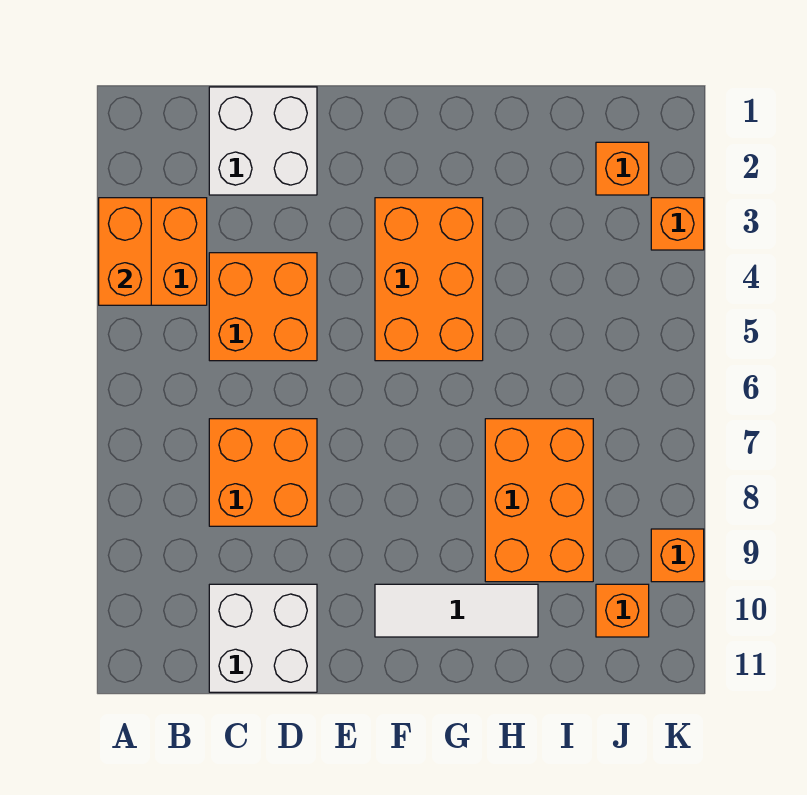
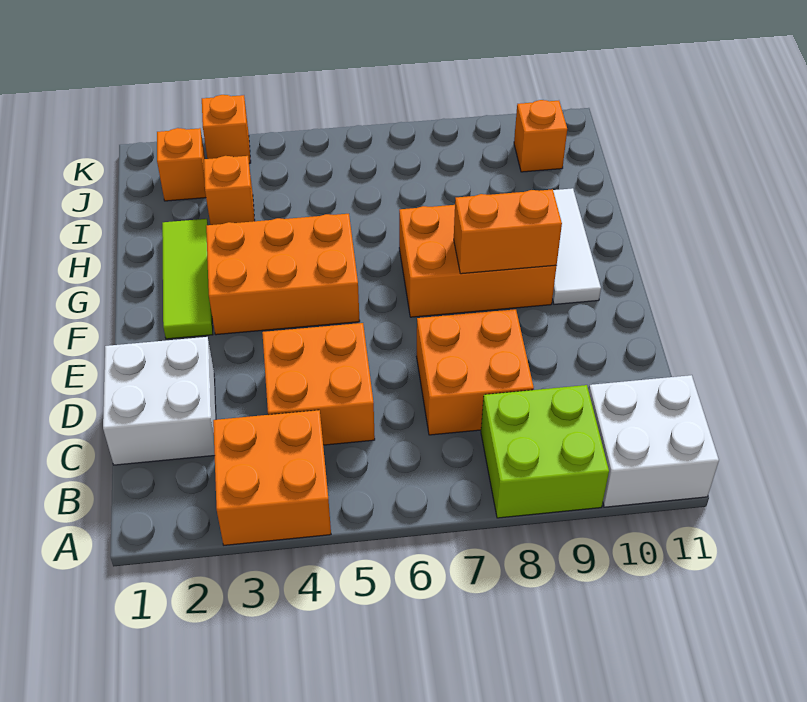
orange brick A3:A4 level 2 -> orange brick F8:F9 level 2
none -> lime brick A8:B9 level 1
white brick C10:D11 level 1 -> white brick A10:B11 level 1
none -> lime tile F2:H2 level 1
orange brick H7:I9 level 1 -> orange brick F7:G9 level 1
orange brick K9 level 1 -> orange brick I3 level 1

